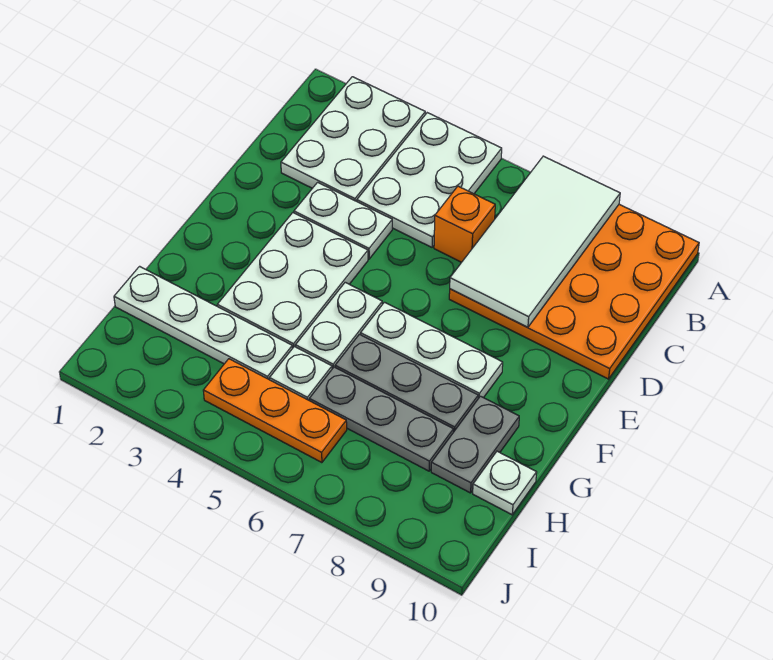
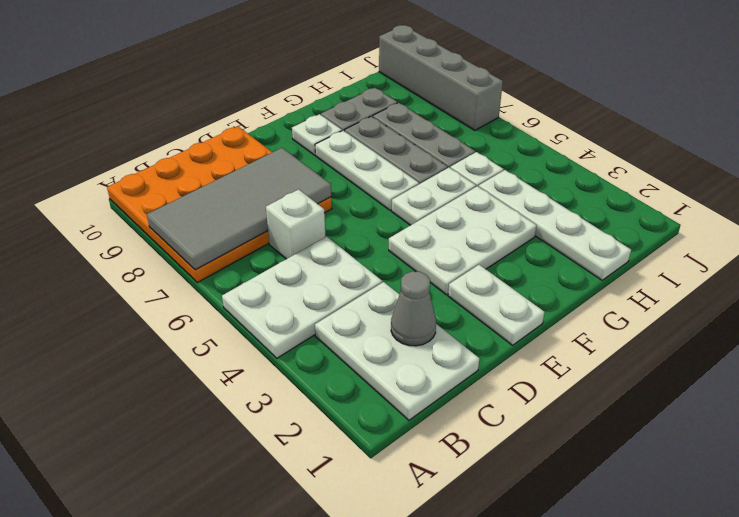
white plate A2:C3 level 1 -> white plate B1:C3 level 1
white tile A7:D8 level 2 -> grey tile A7:D8 level 2
none -> grey cone C2 level 2
orange brick C6 level 1 -> white brick C6 level 1
white plate D3:D4 level 1 -> white plate E1:E2 level 1
white plate H10 level 1 -> white plate F9 level 1
orange plate I4:I6 level 1 -> none
none -> grey brick J7:J10 level 1

